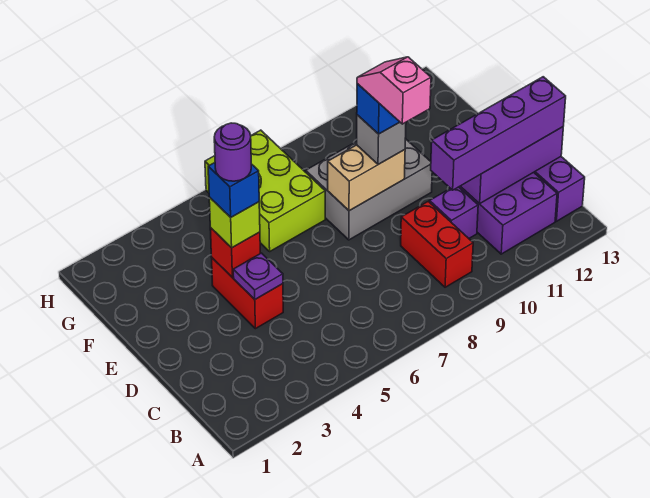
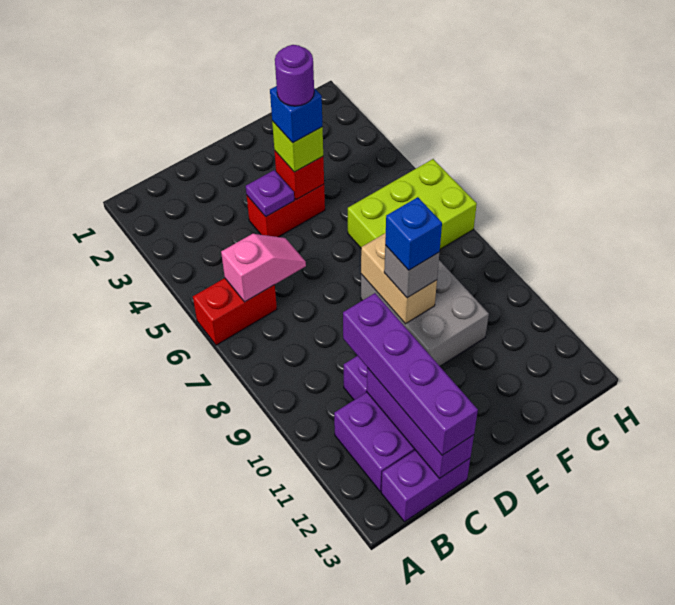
red brick B9:C9 level 1 -> red brick A6:B6 level 1
pink slope D9:E9 level 5 top D -> pink slope B6:C6 level 2 top B

